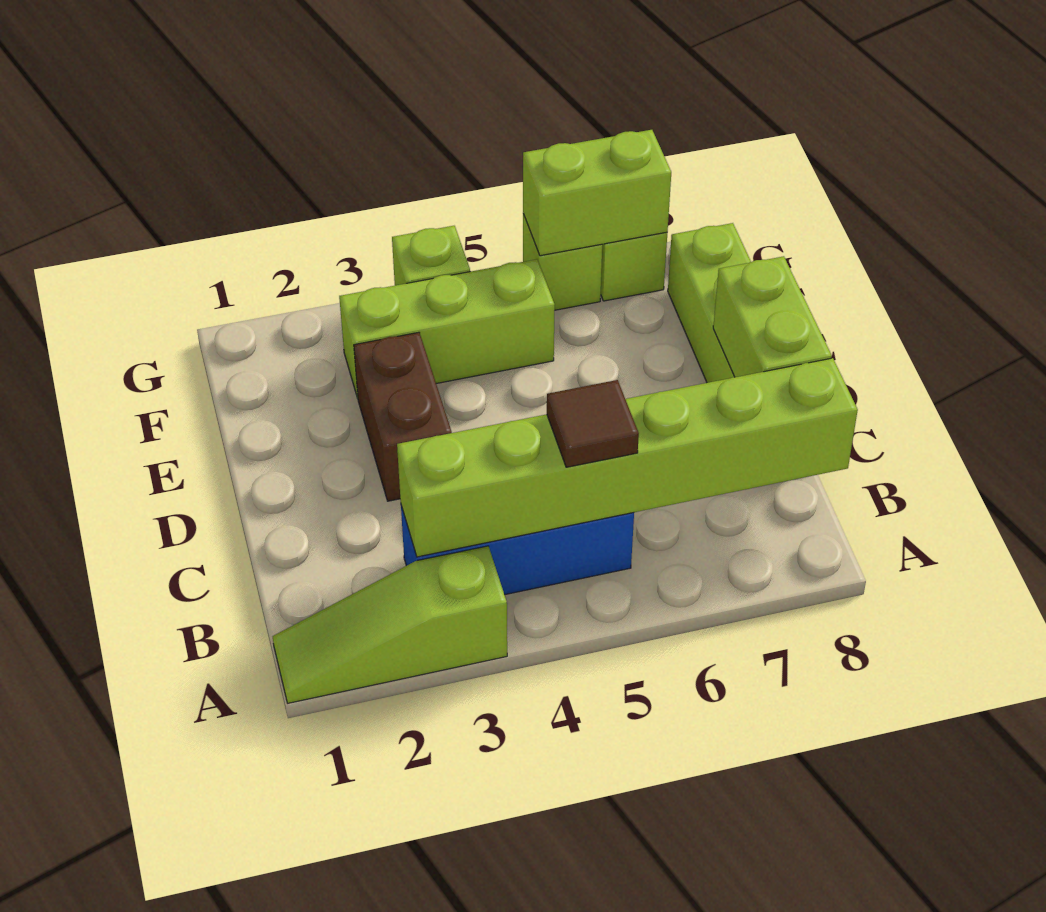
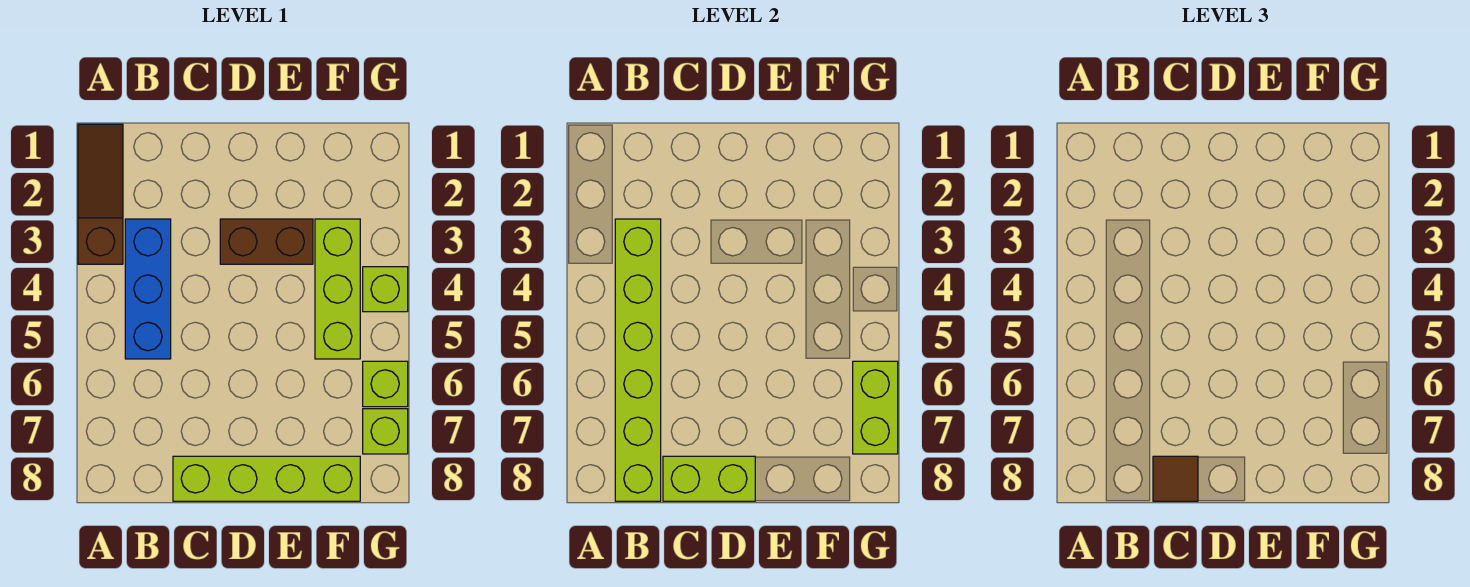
lime slope A1:A3 level 1 top 3 -> brown slope A1:A3 level 1 top 3
brown tile B5 level 3 -> brown tile C8 level 3

